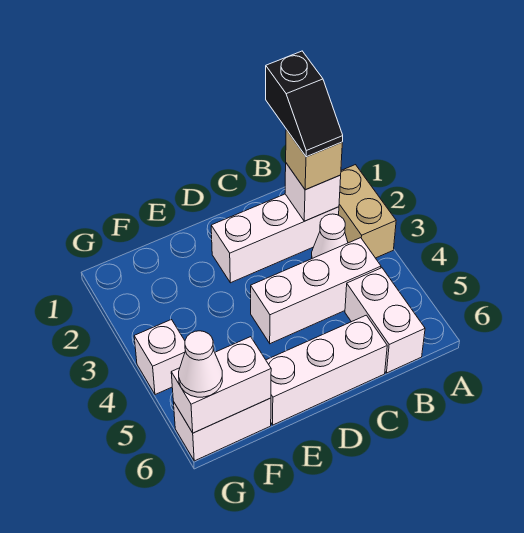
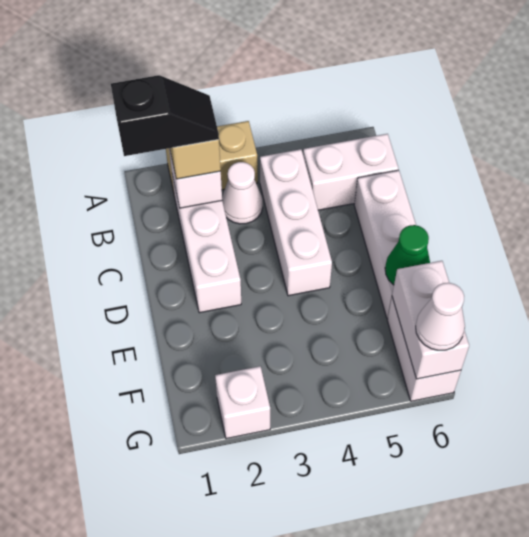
none -> green cone E6 level 2
white brick G4 level 1 -> white brick G2 level 1

